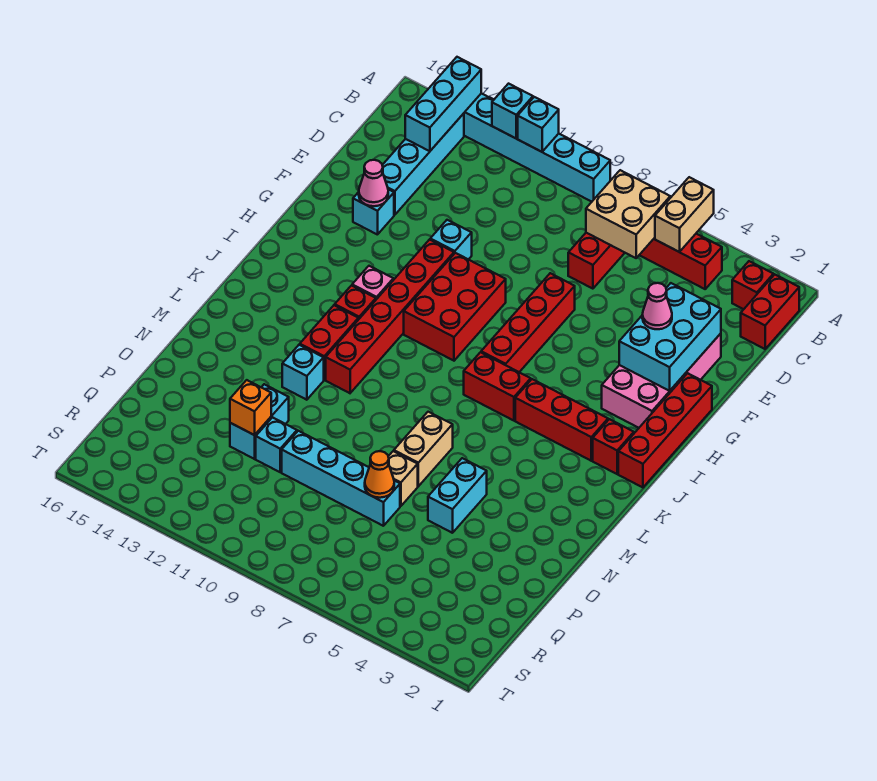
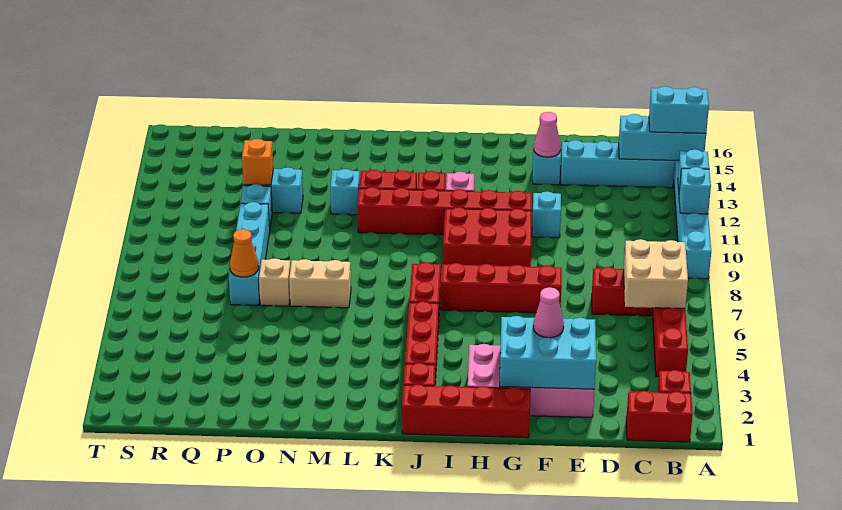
tan brick A5:B5 level 2 -> none
cyan brick N5:O5 level 1 -> cyan brick A14:B14 level 3

